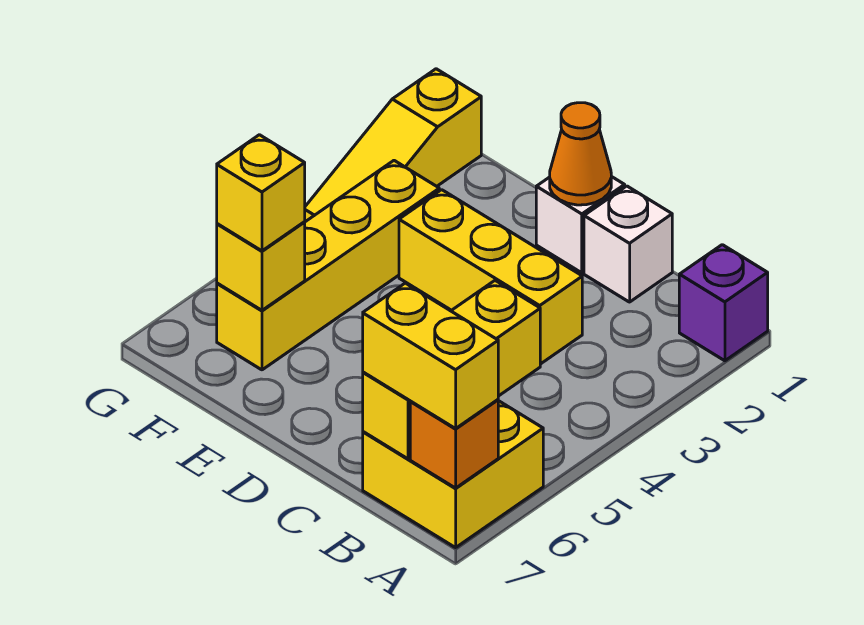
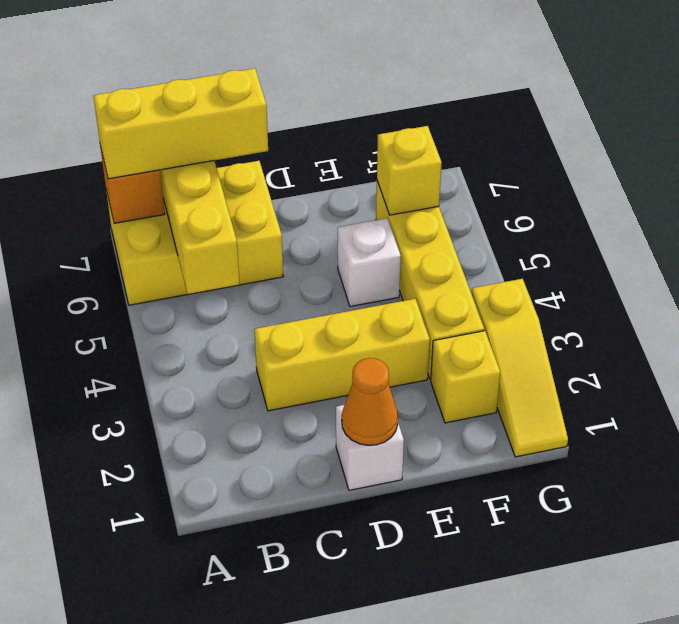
purple brick A1 level 1 -> none
yellow brick A6:B7 level 1 -> yellow brick A6:C7 level 1
yellow brick A7:B7 level 3 -> yellow brick A7:C7 level 3
white brick C1 level 1 -> white brick E5 level 1
yellow brick F6 level 3 -> yellow brick F2 level 1
yellow slope G1:G3 level 1 top 1 -> yellow slope G1:G3 level 1 top 3

